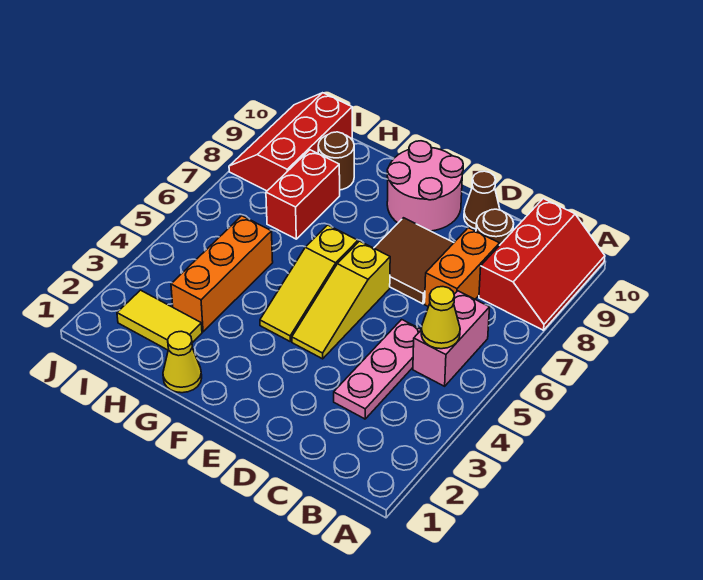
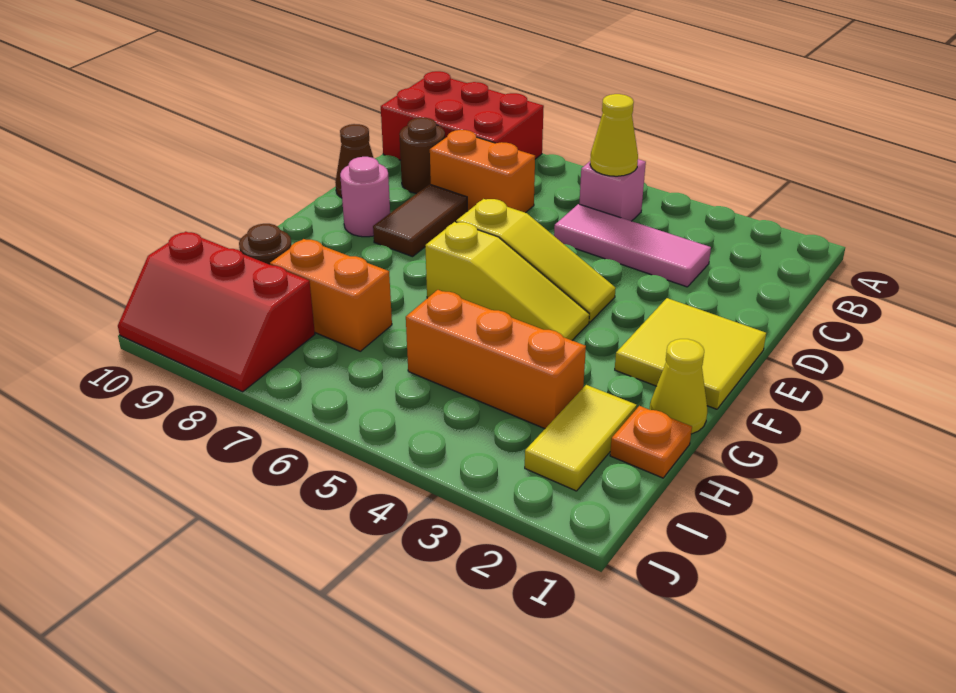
red slope A8:B10 level 1 top B -> red brick A8:B10 level 1
pink brick B5:B6 level 1 -> pink brick B5 level 1
pink plate C3:C5 level 1 -> pink tile C3:C5 level 1
brown tile D7:E8 level 1 -> brown tile D8:E8 level 1
none -> yellow tile E1:F2 level 1
pink round brick E9:F10 level 1 -> pink round brick E9 level 1
none -> orange plate H1 level 1
red brick H7:H8 level 1 -> orange brick H7:H8 level 1

